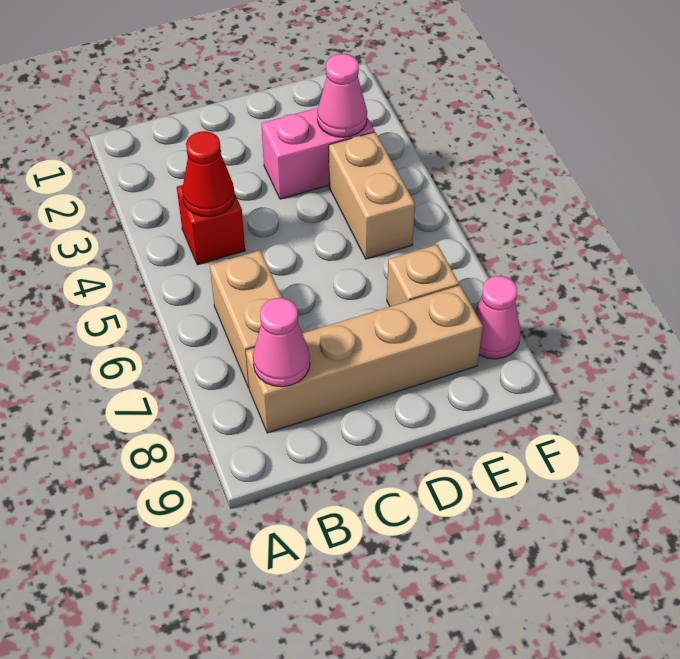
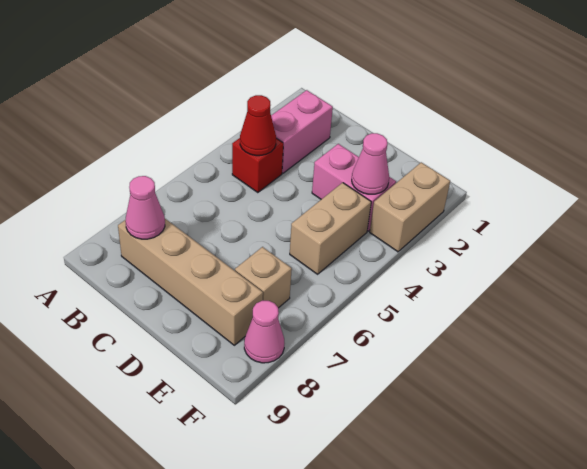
none -> pink brick B2:B3 level 1
tan brick B6:B7 level 1 -> tan brick F2:F3 level 1

